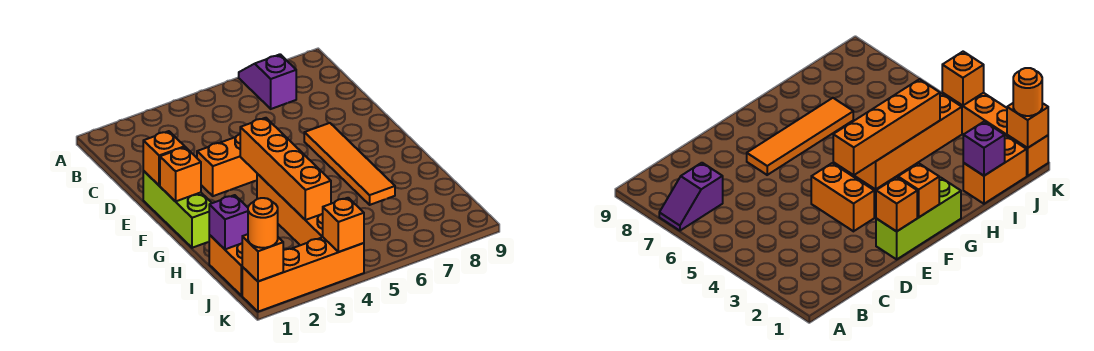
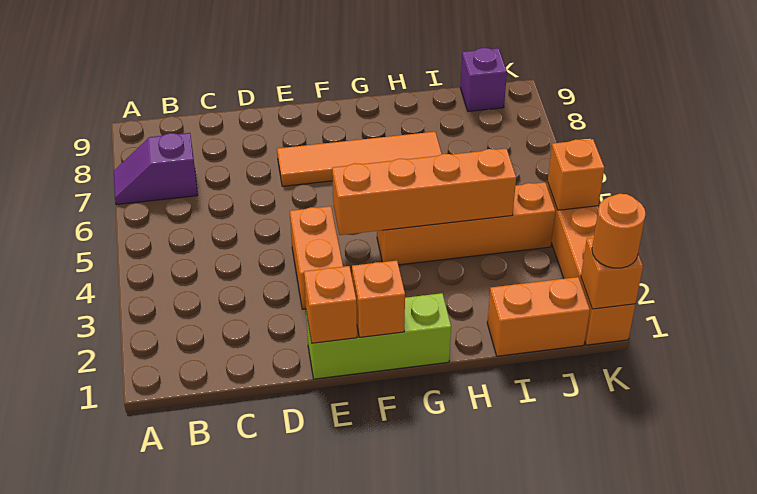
purple brick I1 level 2 -> purple brick J9 level 1

